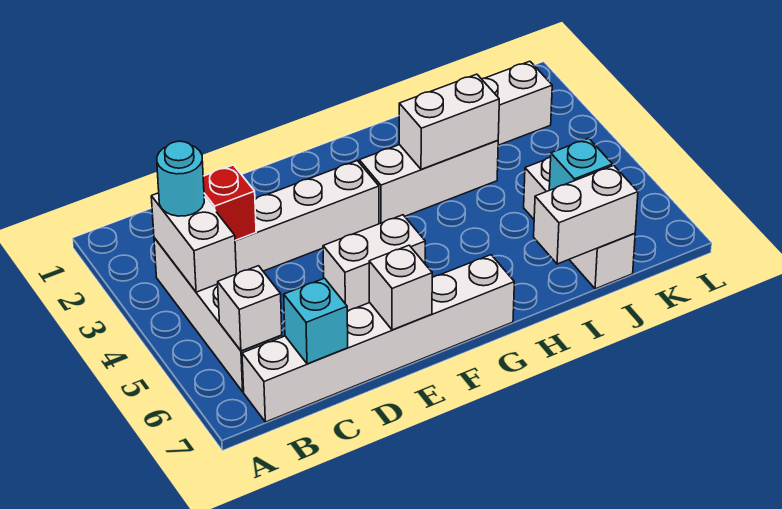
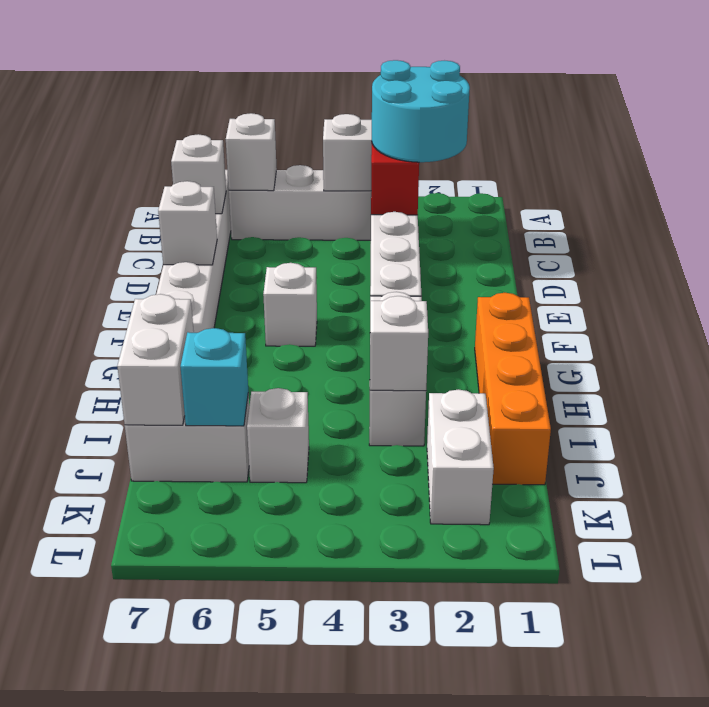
cyan round brick B3 level 3 -> cyan round brick B2:C3 level 3
cyan brick C7 level 2 -> white brick C7 level 2
white brick E5:F5 level 1 -> white brick F5 level 1
none -> orange brick G1:J1 level 1
white brick H3:I3 level 2 -> white brick I3 level 2

